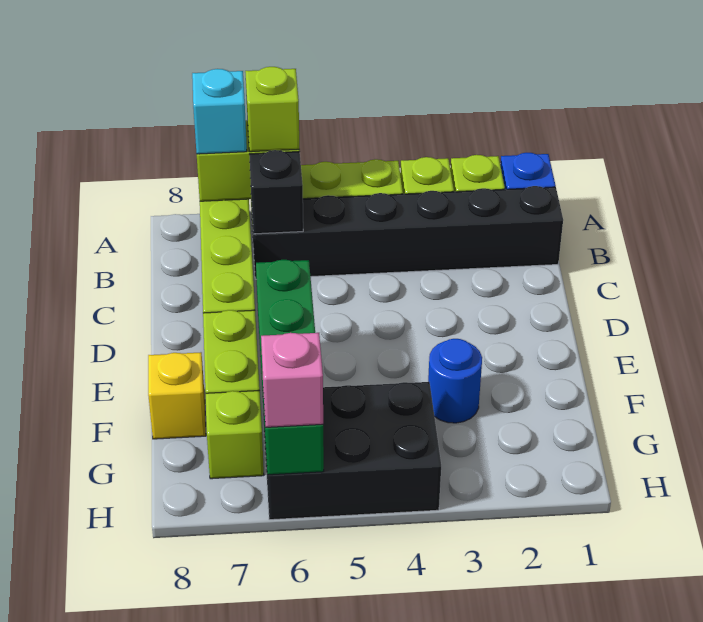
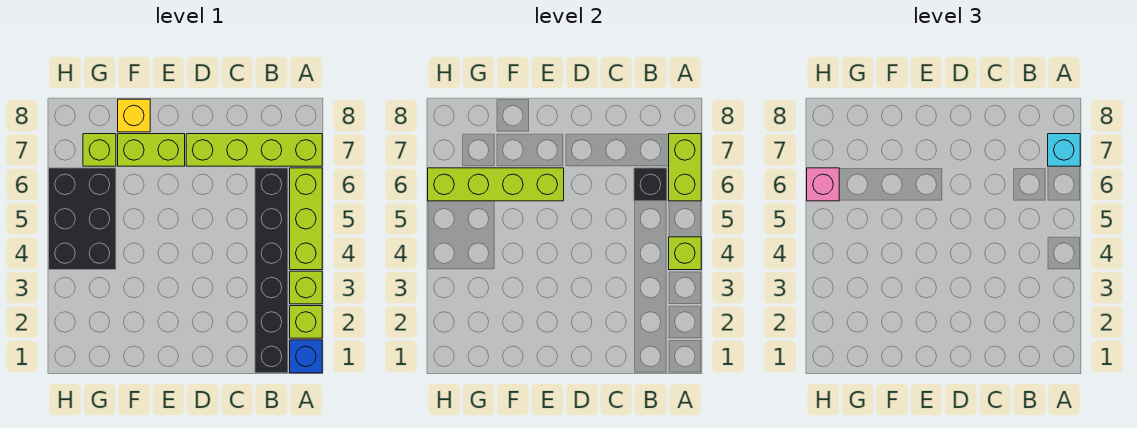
lime brick A6 level 3 -> lime brick A4 level 2
green brick E6:H6 level 2 -> lime brick E6:H6 level 2
blue round brick F3 level 1 -> none

